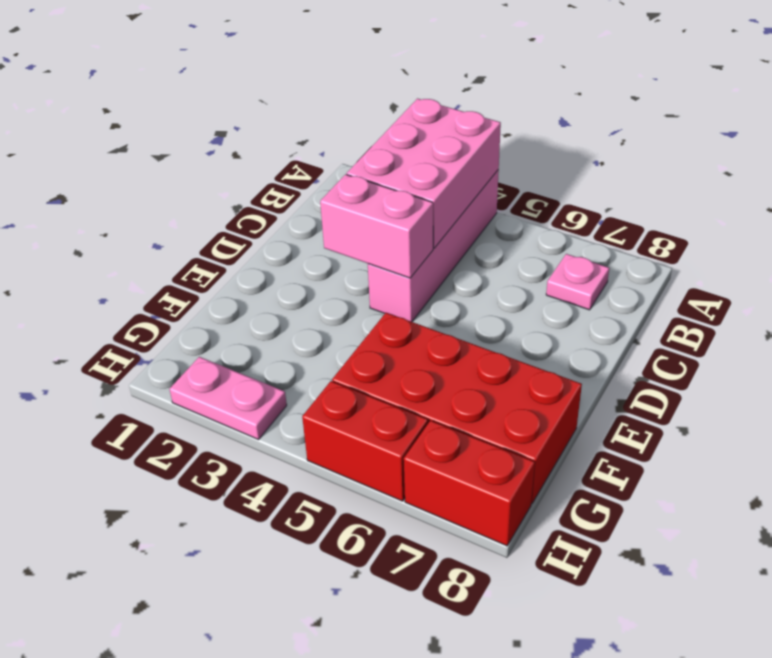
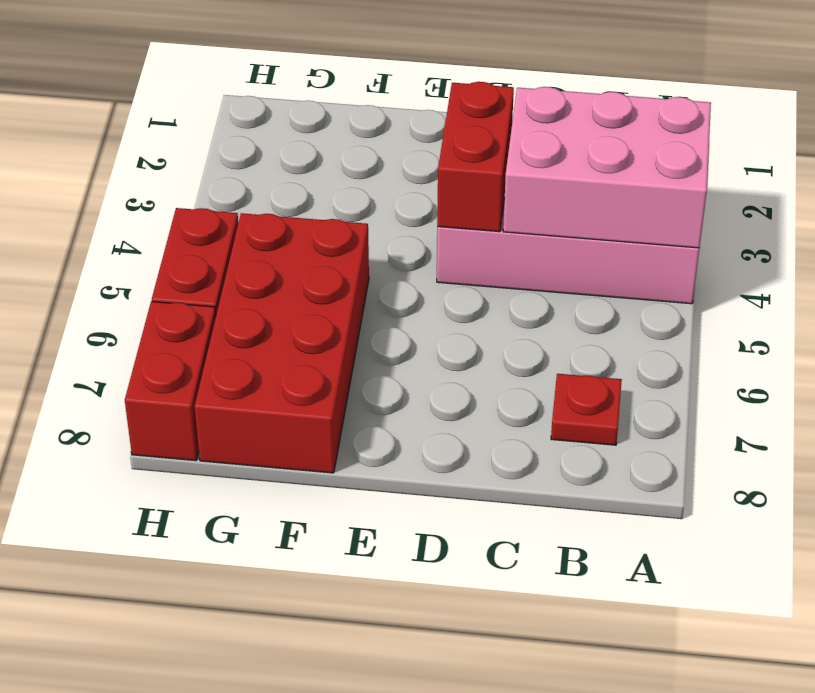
pink plate B7 level 1 -> red plate B7 level 1
pink brick D3:D4 level 2 -> red brick D3:D4 level 2
pink plate H2:H3 level 1 -> none

